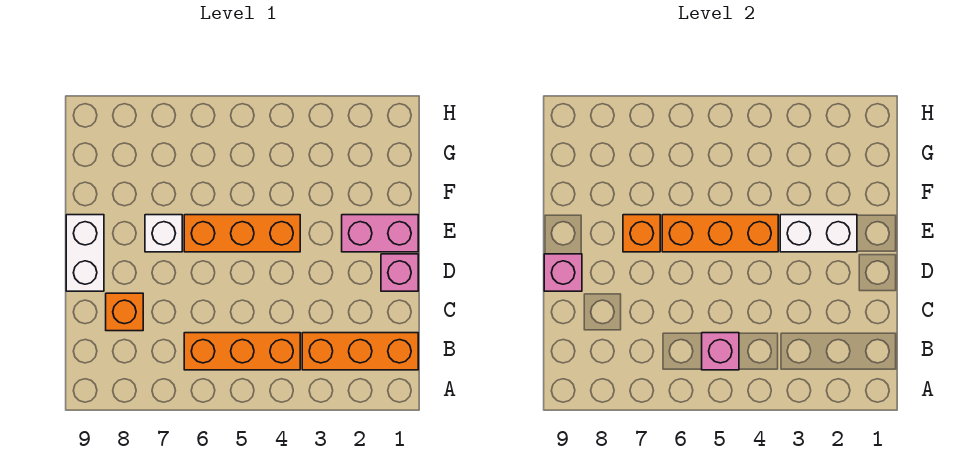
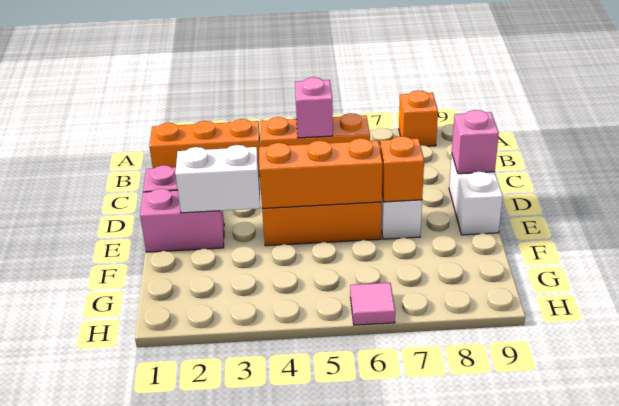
orange brick C8 level 1 -> orange brick A8 level 1
none -> pink tile H6 level 1

